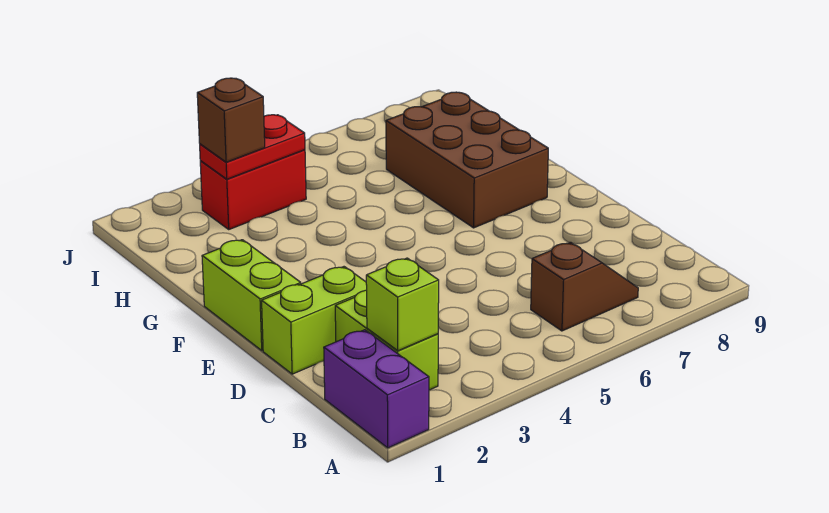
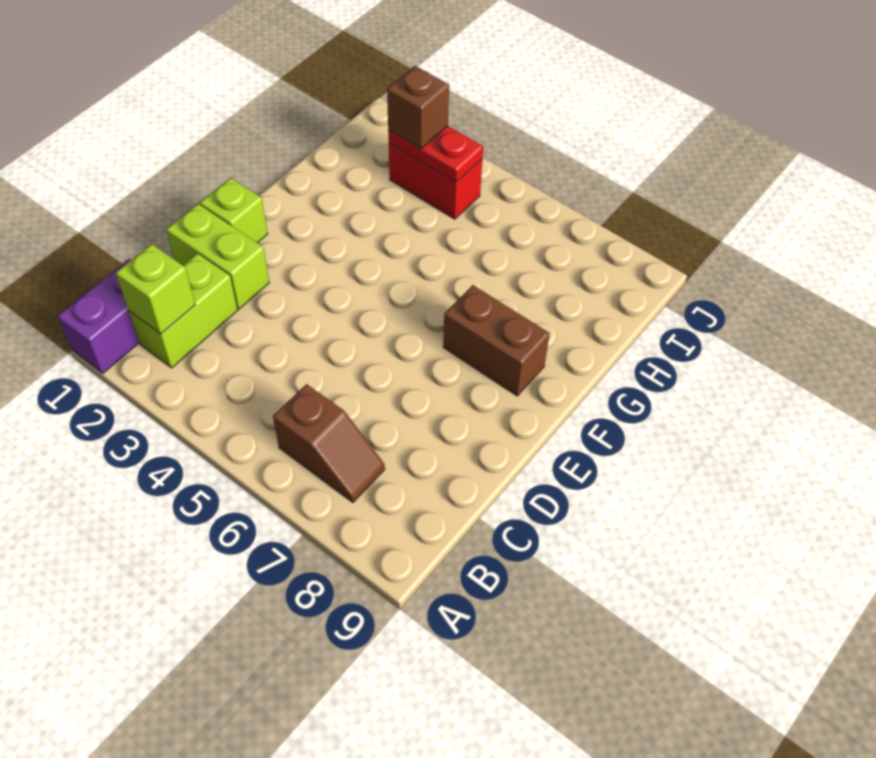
lime brick E1:F1 level 1 -> lime brick E1 level 1
brown brick F7:H8 level 1 -> brown brick F7:F8 level 1

